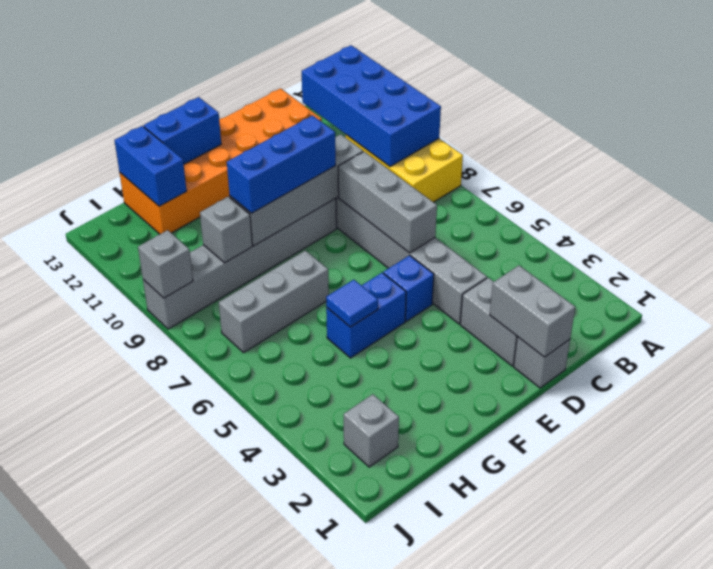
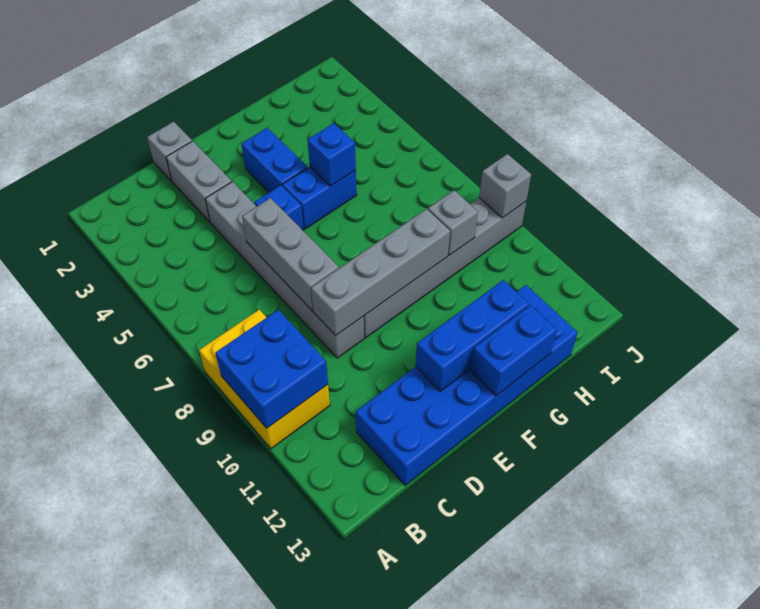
blue brick A9:B12 level 2 -> blue brick A9:B10 level 2
orange brick C12:H13 level 1 -> blue brick C12:H13 level 1
grey brick D1:D2 level 2 -> none
blue brick E9:G9 level 3 -> blue brick E12:G12 level 2
blue tile G5 level 2 -> blue brick G5 level 2
grey brick G7:I7 level 1 -> none
blue brick H12:H13 level 2 -> blue brick F3:F4 level 1
grey brick I2 level 1 -> none

